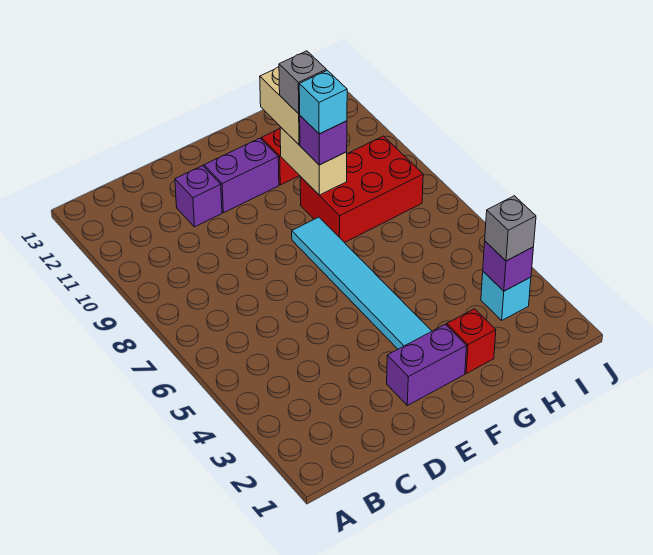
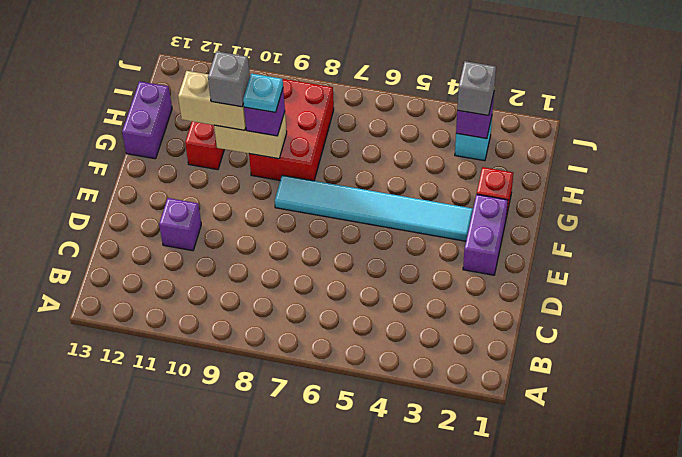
purple brick E11:F11 level 1 -> purple brick G13:H13 level 1
cyan brick G9 level 4 -> cyan plate G9 level 4

